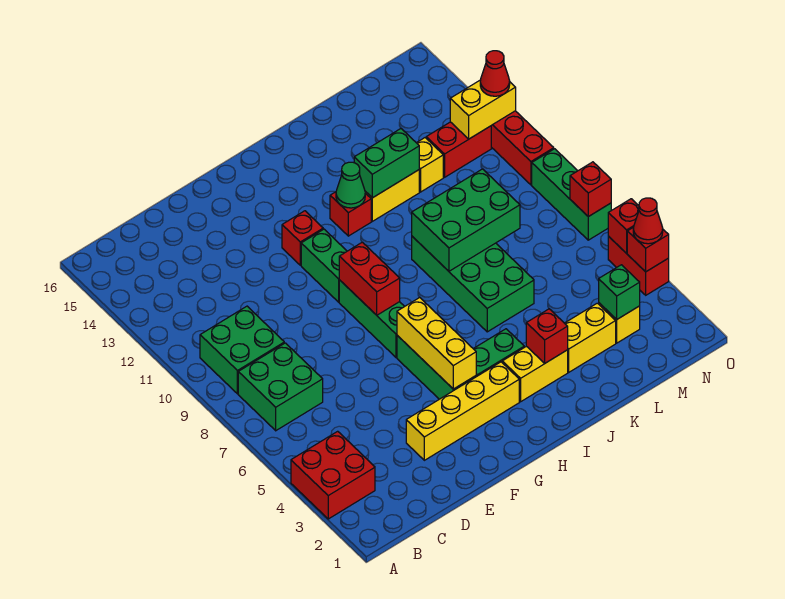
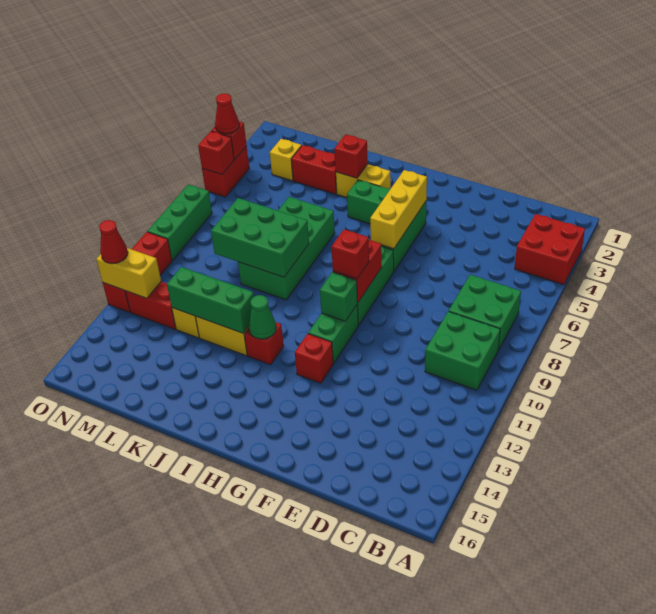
yellow brick E3:H3 level 1 -> none
green brick J12:K12 level 2 -> green brick J12:L12 level 2
yellow brick K3:L3 level 1 -> red brick K3:L3 level 1
green brick M3 level 2 -> green brick G10 level 2
red brick O7 level 2 -> red brick G9 level 3

